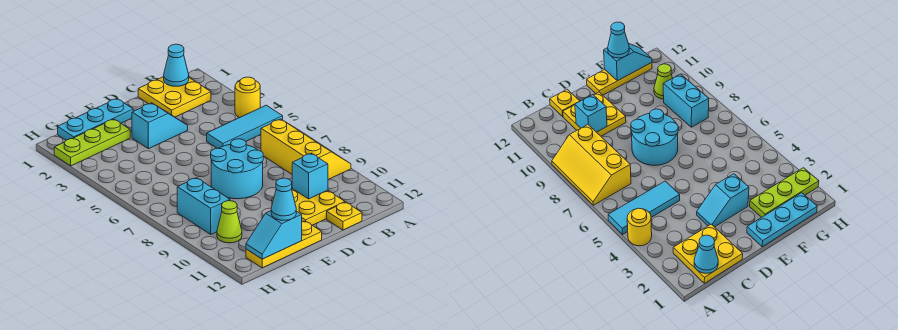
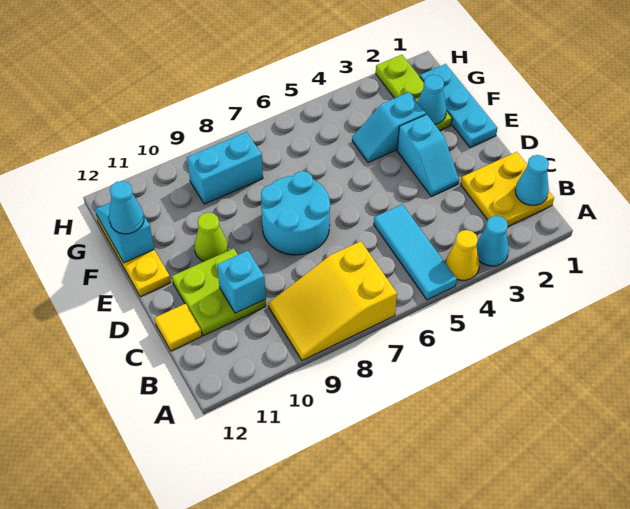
none -> cyan cone A3 level 1
yellow round brick A4 level 1 -> yellow cone A4 level 1
yellow slope A7:B9 level 1 top B -> yellow slope A7:B9 level 1 top 7
yellow plate C10:D11 level 1 -> lime plate C10:D11 level 1
yellow plate C12 level 1 -> yellow tile C12 level 1
none -> cyan cone F2 level 2
none -> cyan slope F3:F4 level 1 top 3
lime cone G10 level 1 -> lime cone E10 level 1

